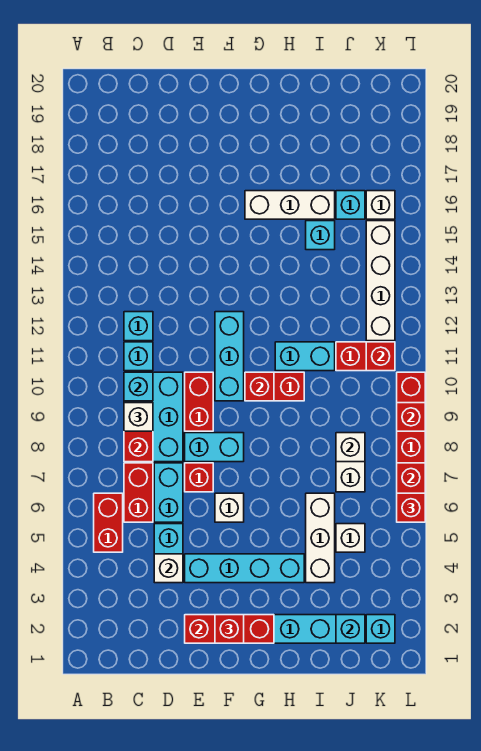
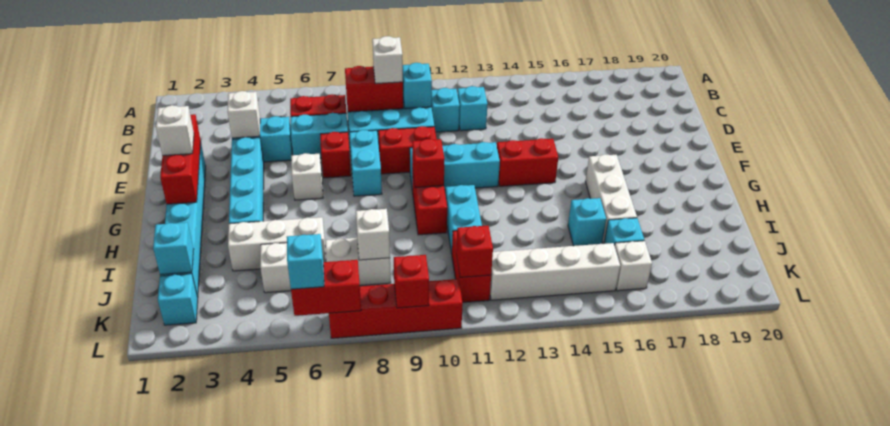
red brick B5:B6 level 1 -> red brick F13:F14 level 1
red brick F2 level 3 -> white brick F2 level 3
red brick L6 level 3 -> cyan brick L6 level 3

